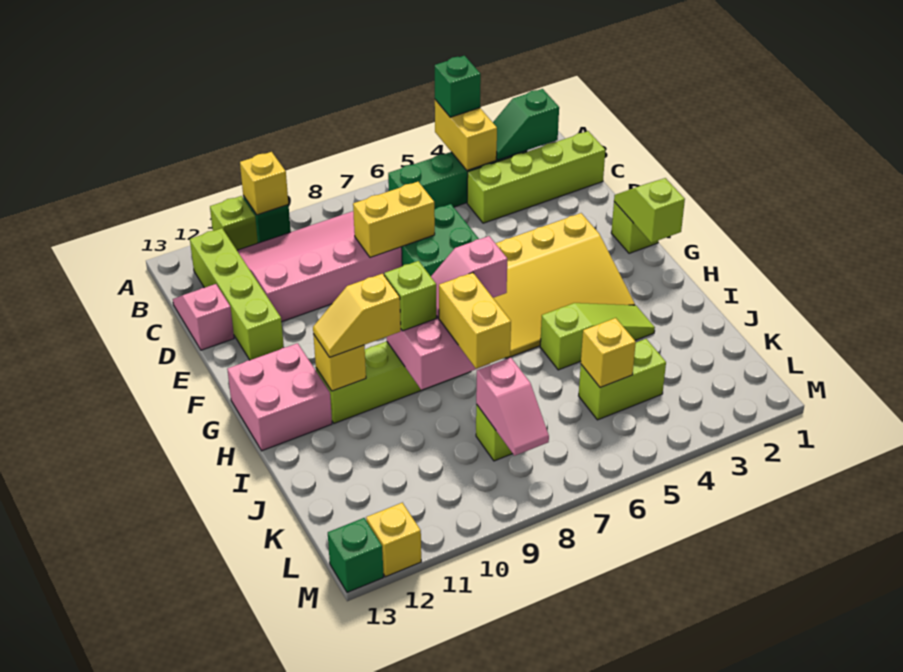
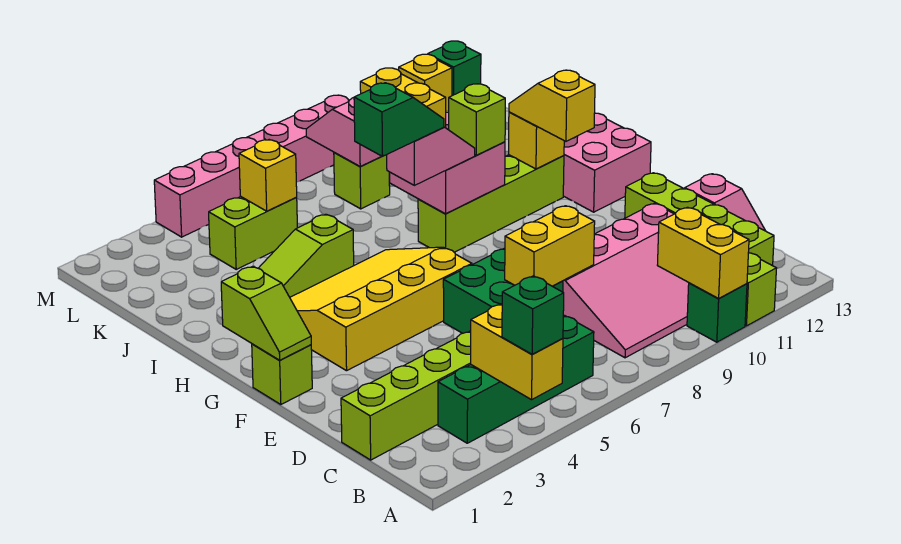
yellow brick A10 level 2 -> yellow brick A10:B10 level 2
green slope B2:B3 level 2 top 2 -> green slope H6:H7 level 4 top 6
yellow slope H10:H11 level 3 top 10 -> yellow slope G11:H11 level 3 top G
none -> pink brick M4:M9 level 1

